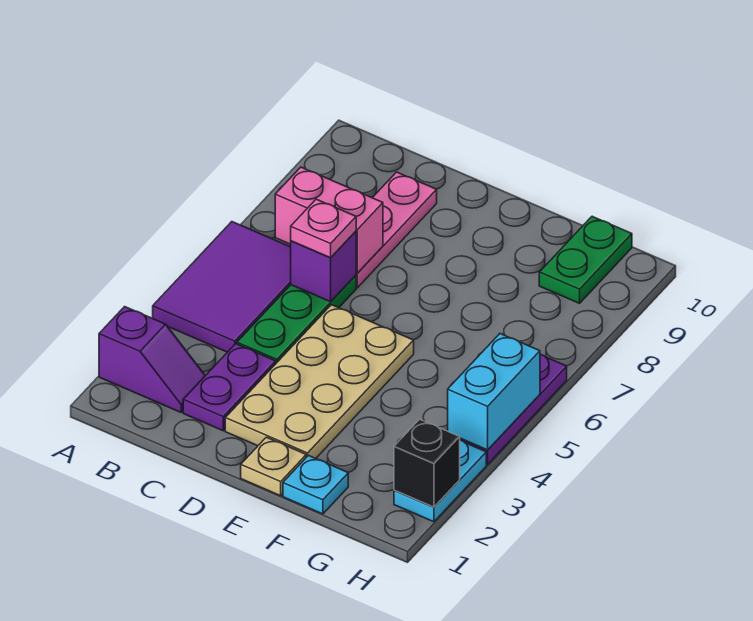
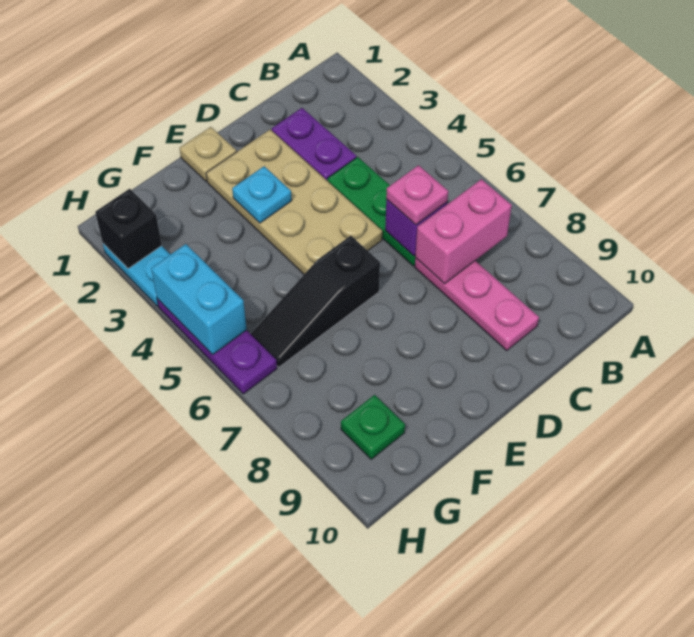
purple slope A2:B2 level 1 top A -> none
purple tile A4:B6 level 1 -> none
none -> black slope E6:G6 level 1 top E
cyan plate F1 level 1 -> cyan plate E3 level 2
green plate G9:G10 level 1 -> green plate G9 level 1

